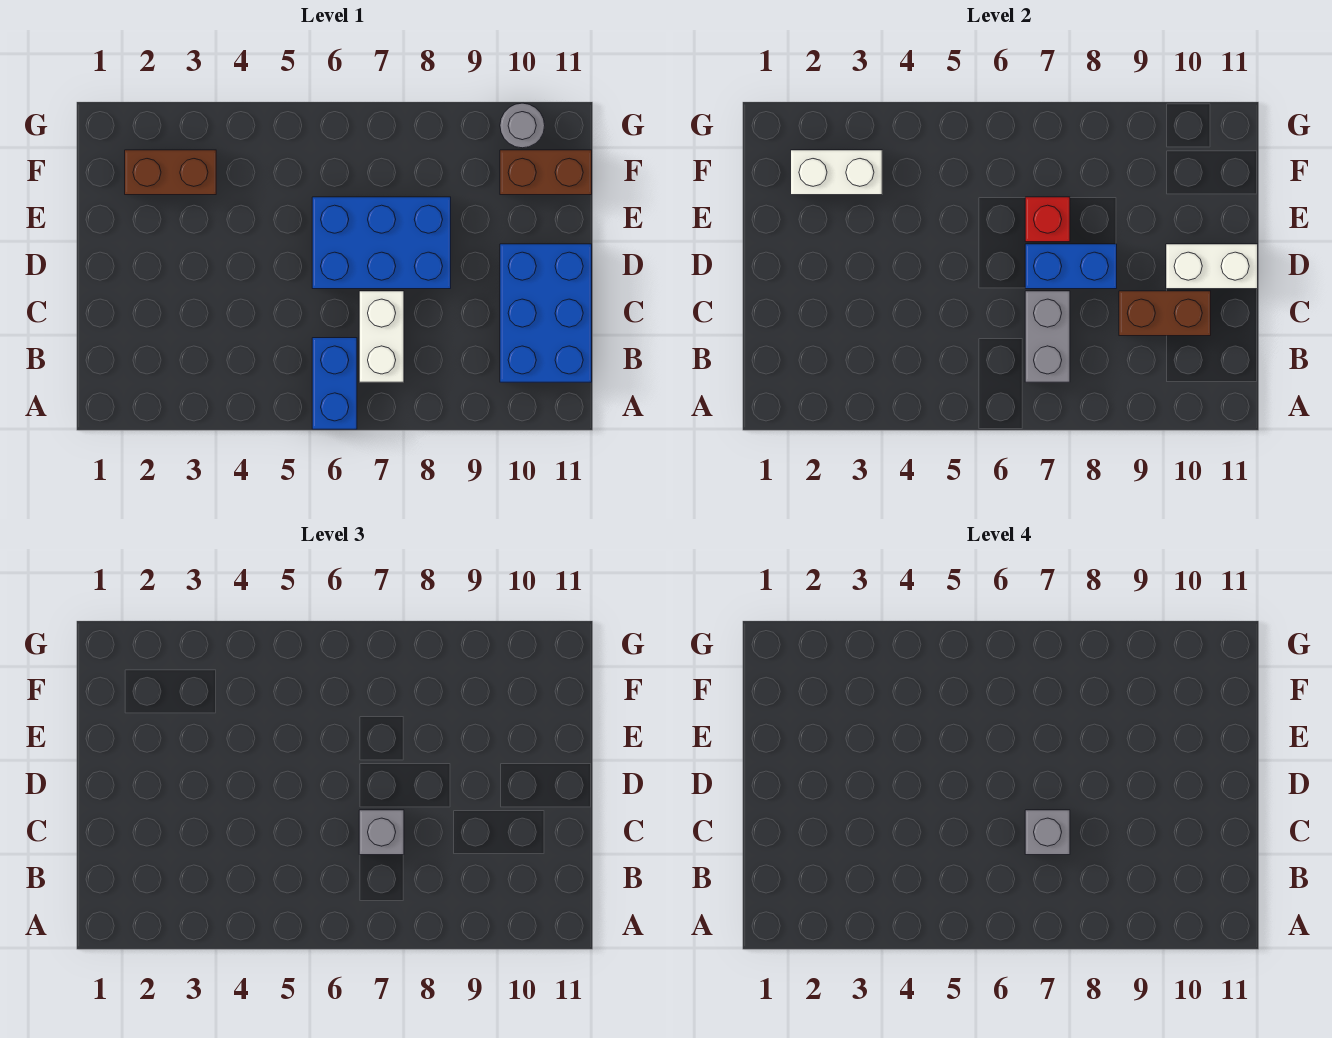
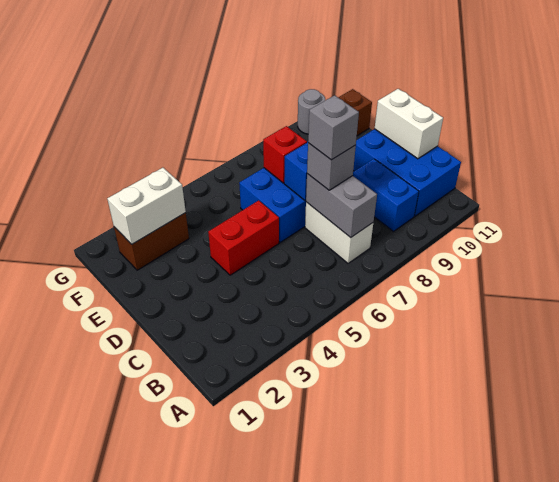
blue brick A6:B6 level 1 -> blue brick B9:C9 level 1
brown brick C9:C10 level 2 -> none
none -> red brick D4:D5 level 1
white brick D10:D11 level 2 -> white brick C11:D11 level 2

